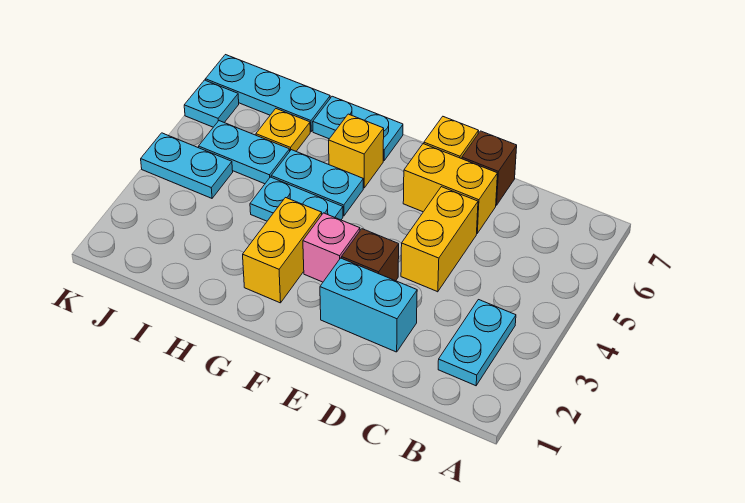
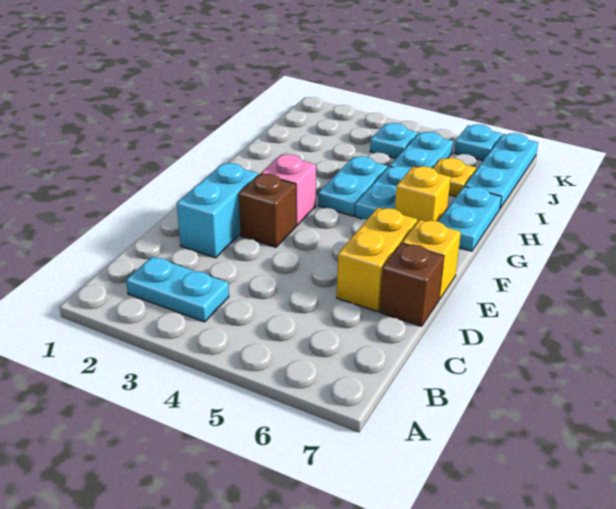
yellow brick D4:D5 level 1 -> none
yellow brick G2:G3 level 1 -> none
cyan plate J4:K4 level 1 -> cyan plate J4 level 1

